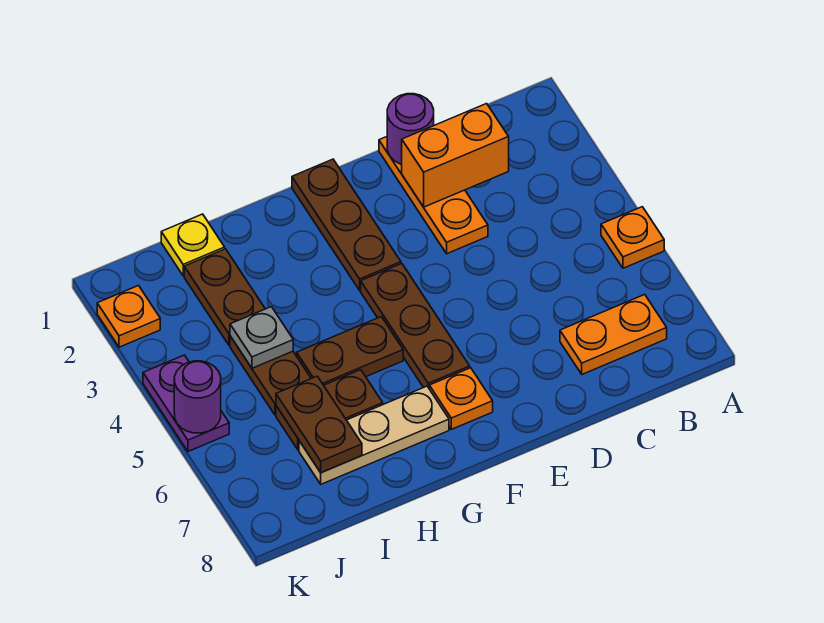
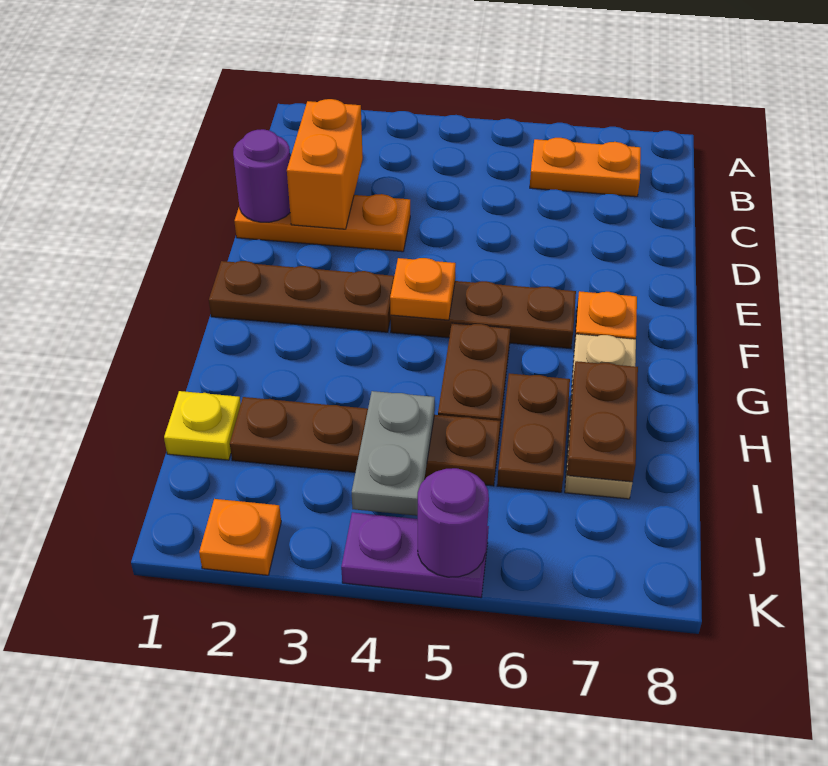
orange plate A5 level 1 -> orange plate F4 level 2
orange plate B7:C7 level 1 -> orange plate B6:B7 level 1
grey plate I4 level 2 -> grey plate I4:J4 level 2
brown plate I6:I7 level 2 -> brown plate H7:I7 level 2

